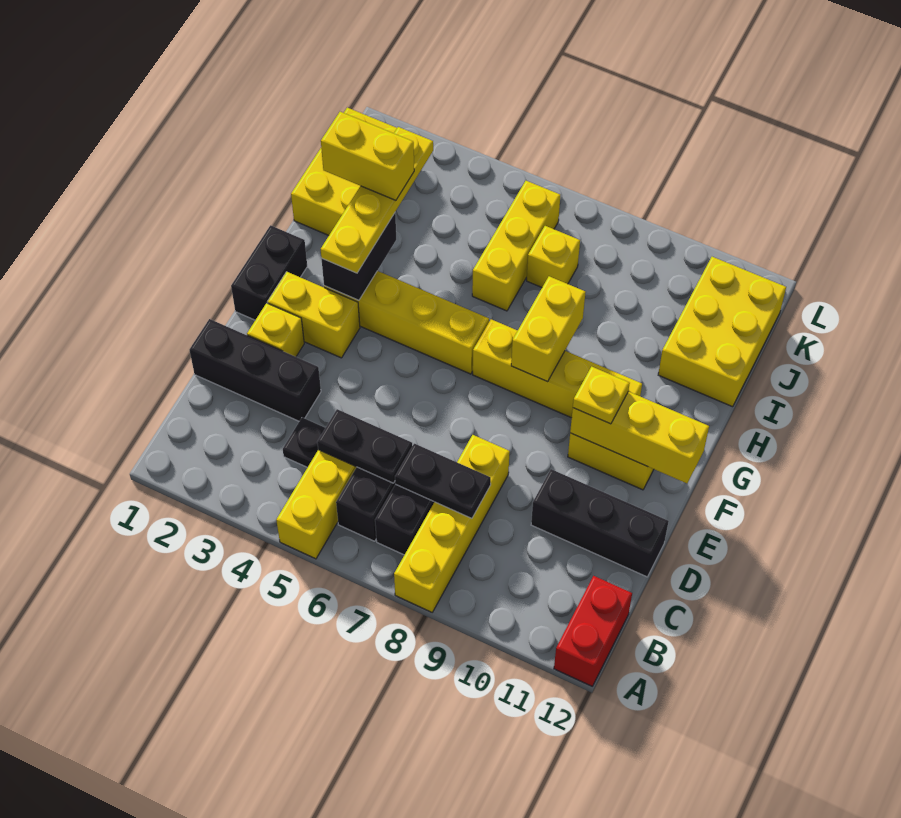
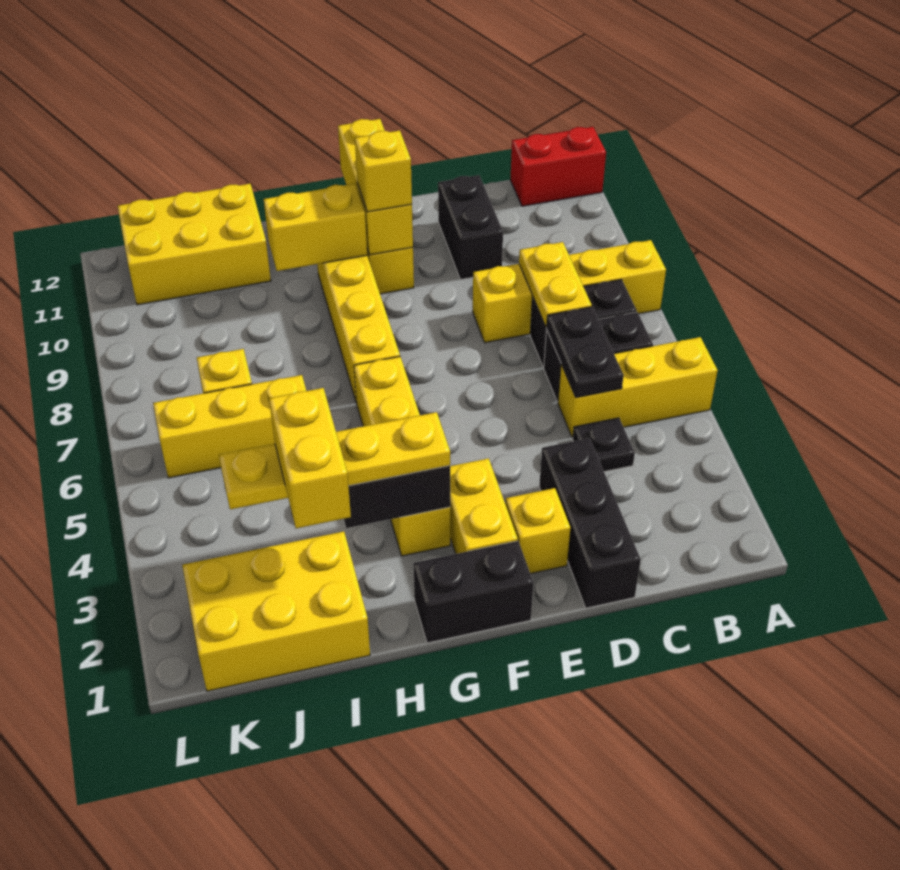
black plate C7:C8 level 2 -> yellow plate C7:C8 level 2
black brick D10:D12 level 1 -> black brick D10:D11 level 1
yellow plate F10 level 3 -> yellow brick F10 level 3
yellow brick G8:H8 level 2 -> yellow brick G10:H10 level 2

